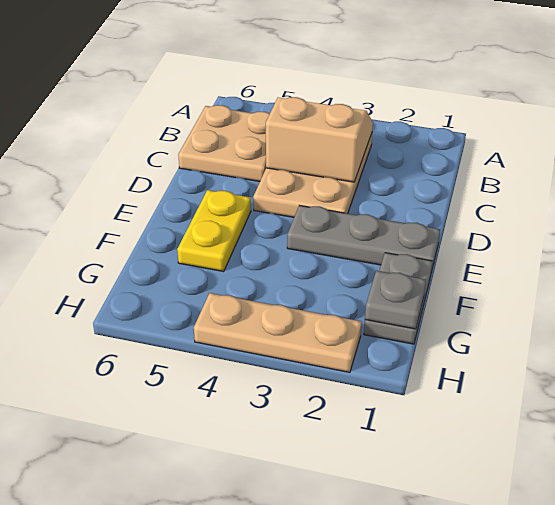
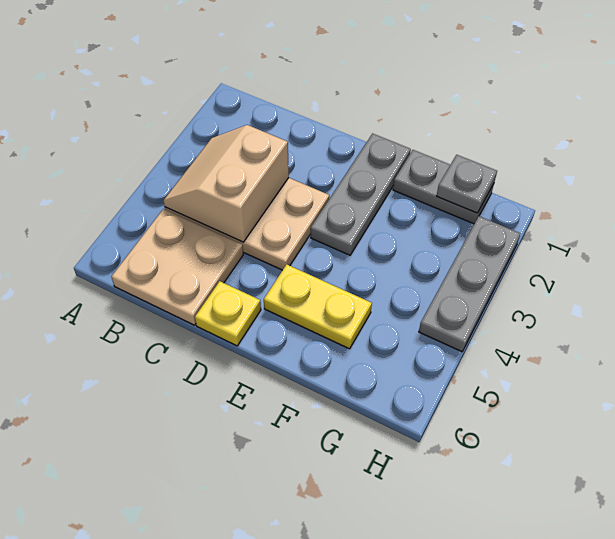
none -> yellow plate D6 level 1
tan plate H2:H4 level 1 -> grey plate H2:H4 level 1

